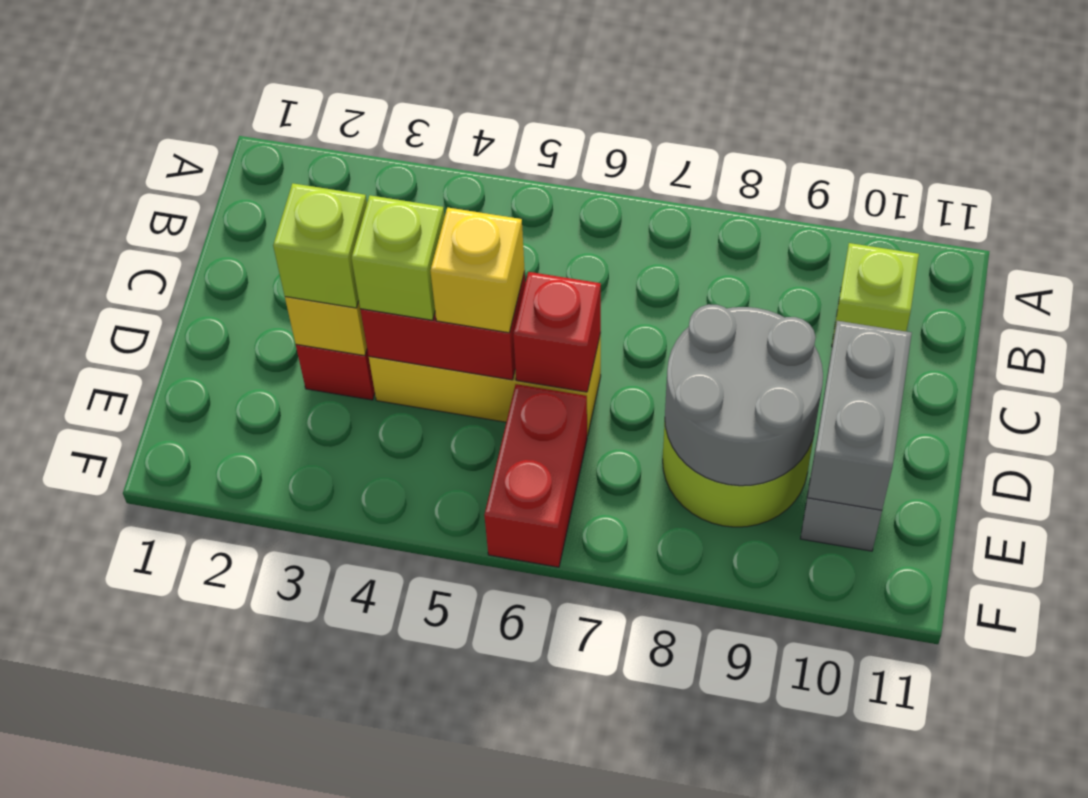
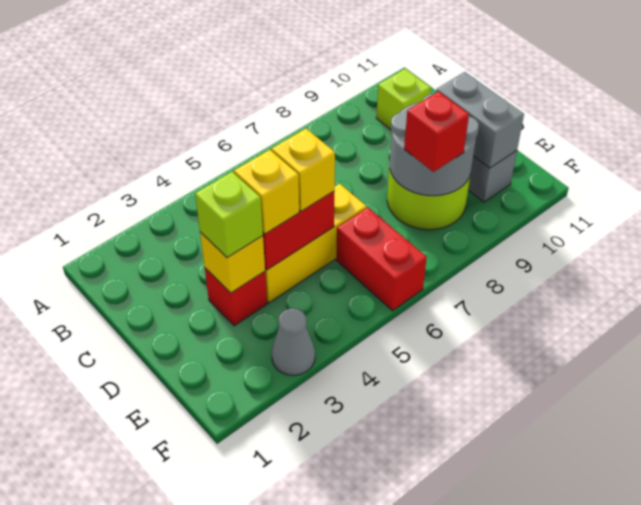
lime brick D4 level 3 -> yellow brick D4 level 3
red brick D6 level 2 -> red brick E8 level 3
none -> grey cone F3 level 1

